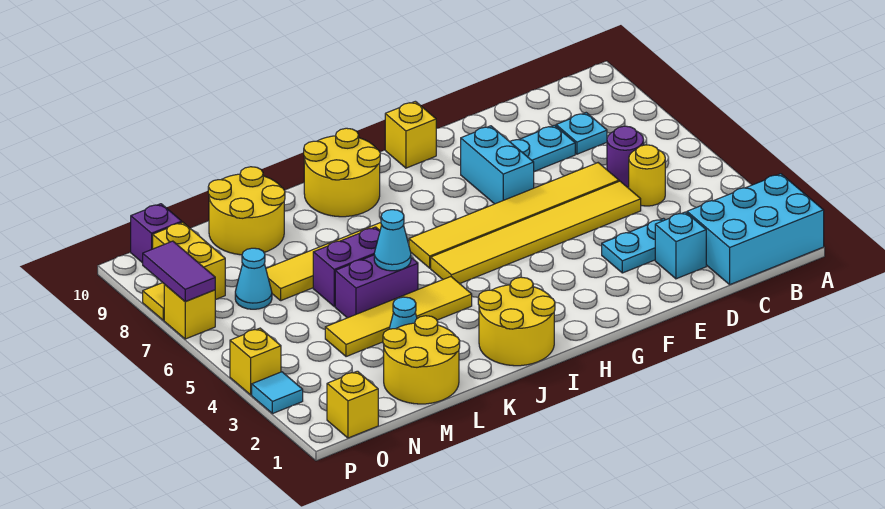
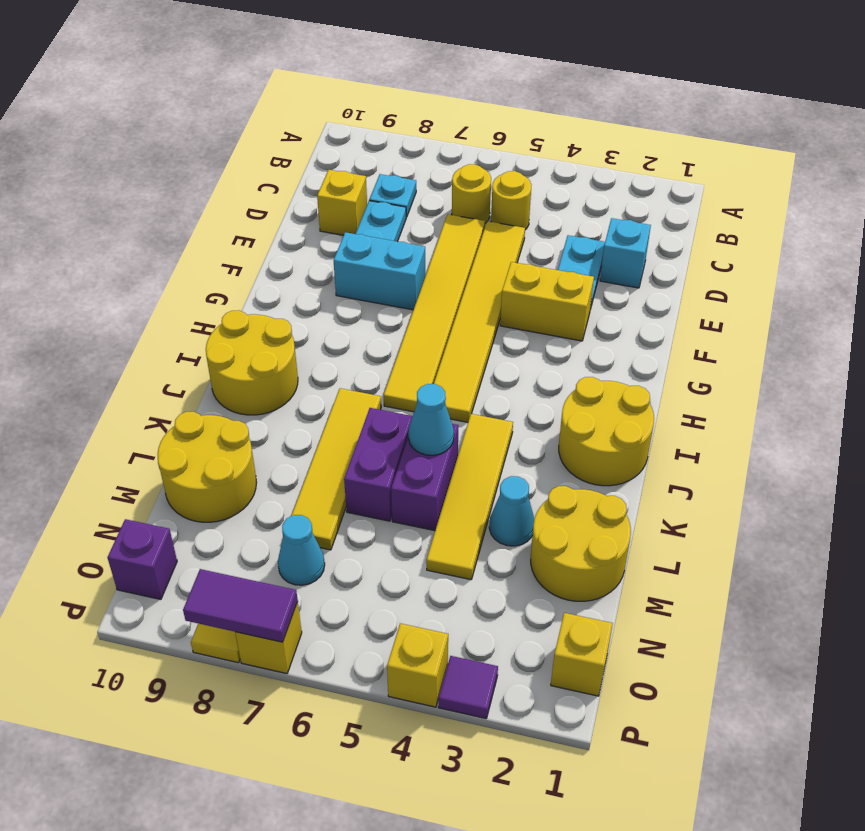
cyan brick A1:C2 level 1 -> none
purple round brick C6 level 1 -> yellow round brick C6 level 1
yellow brick G10 level 1 -> yellow brick D9 level 1
yellow brick O8:O9 level 1 -> yellow brick F3:F4 level 1
cyan tile P3 level 1 -> purple tile P3 level 1

